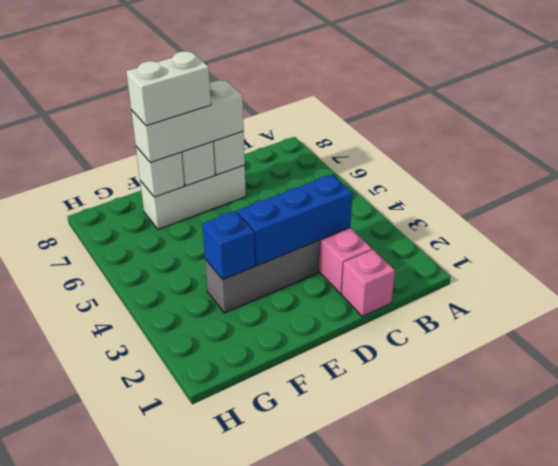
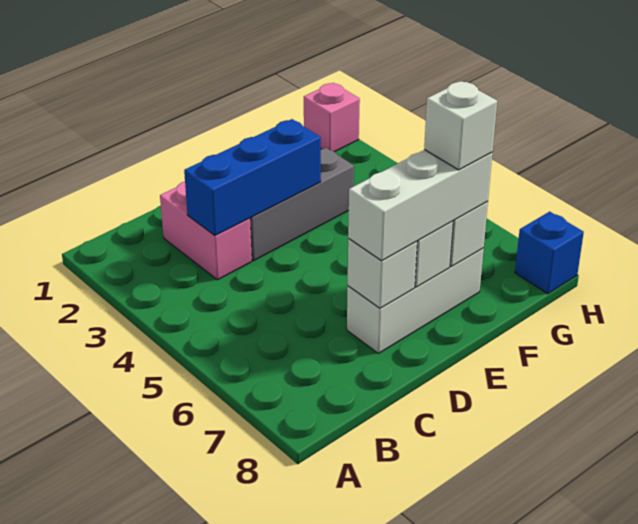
pink brick C1 level 1 -> pink brick H1 level 1
white brick E7:F7 level 4 -> white brick F7 level 4
blue brick F3 level 2 -> blue brick H8 level 1

